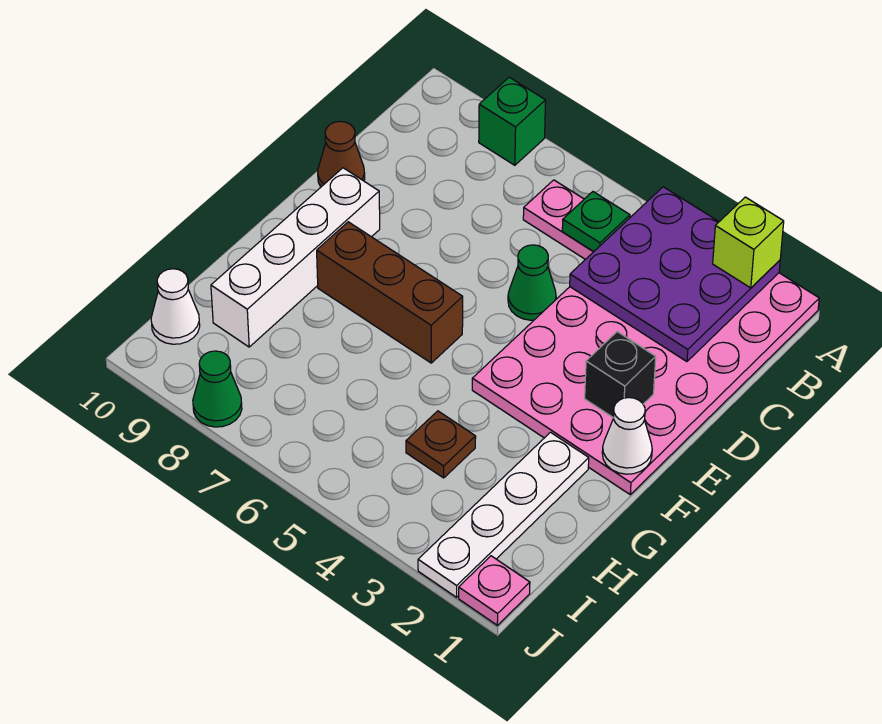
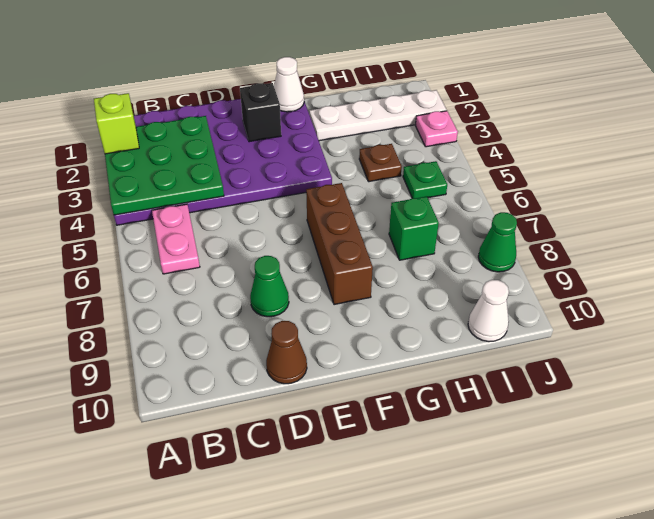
pink plate A1:F4 level 1 -> purple plate A1:F4 level 1
purple plate A2:C4 level 2 -> green plate A2:C4 level 2
green brick A8 level 1 -> green brick H7 level 1
green plate B5 level 2 -> green plate I5 level 1
green cone D5 level 1 -> green cone D8 level 1
white brick E9:H9 level 1 -> none
pink plate J1 level 1 -> pink plate J3 level 1

